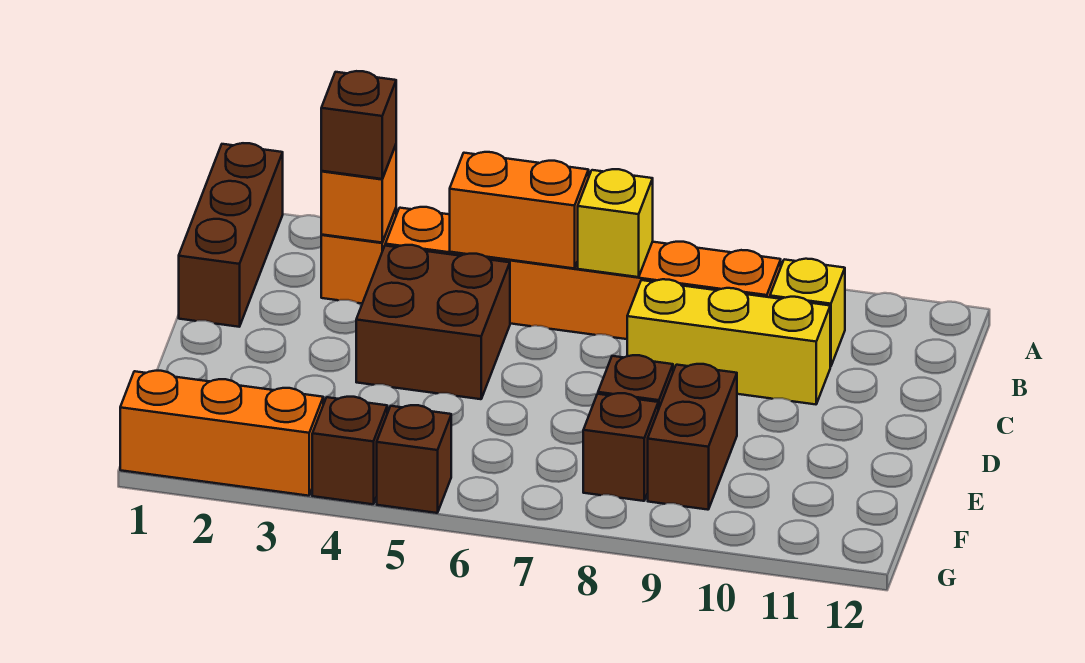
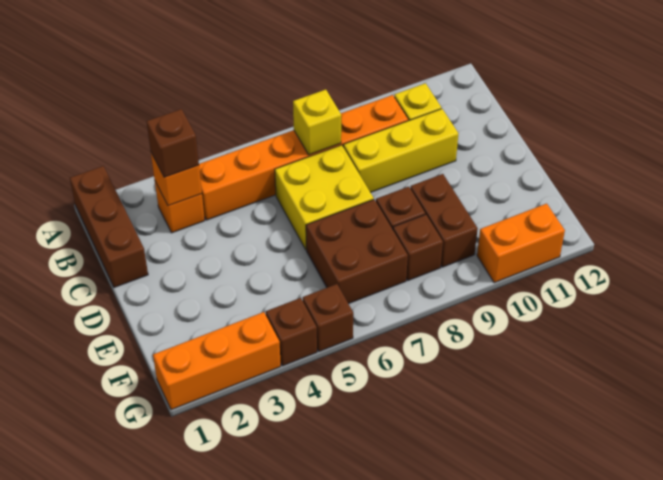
orange brick B5:B6 level 2 -> orange brick G10:G11 level 1
brown brick C4:D5 level 1 -> brown brick E6:F7 level 1
none -> yellow brick C6:D7 level 1

